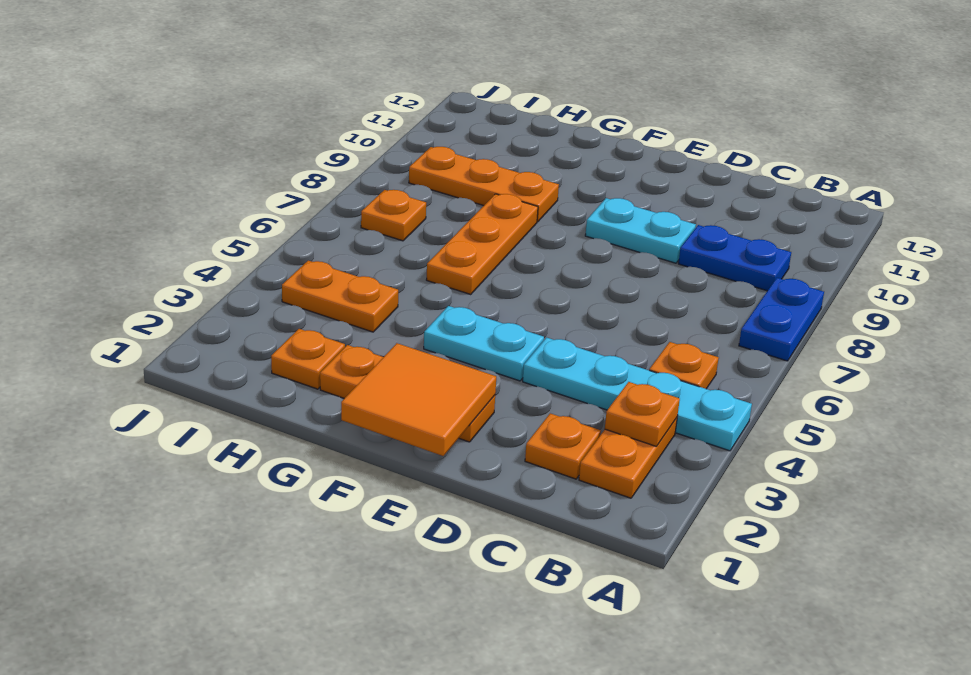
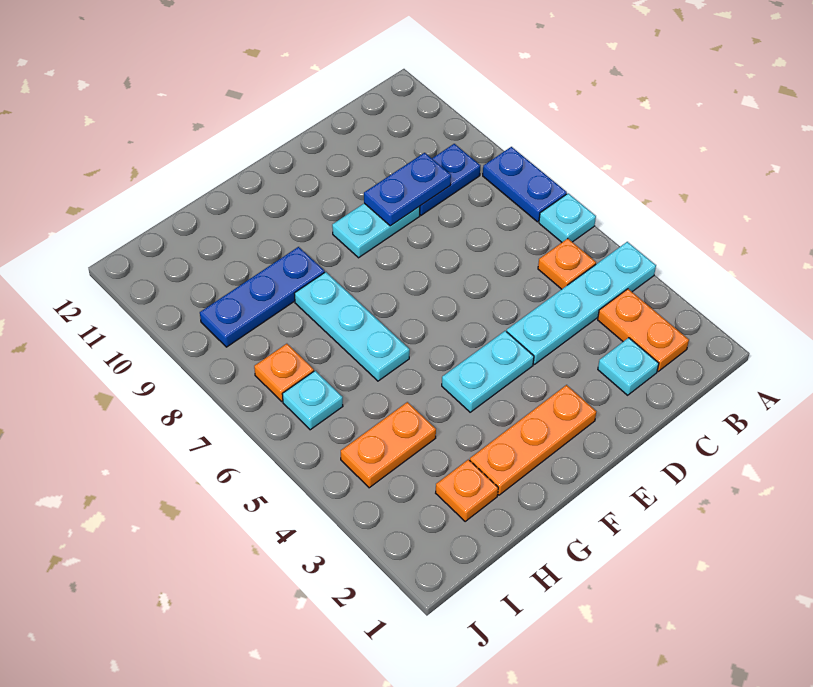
none -> cyan plate A6 level 1
orange plate B3 level 2 -> none
orange plate C2 level 1 -> cyan plate C2 level 1
none -> blue plate C9:D9 level 2
orange tile E1:F2 level 2 -> none
orange plate G6:G8 level 1 -> cyan plate G6:G8 level 1
orange plate G9:I9 level 1 -> blue plate G9:I9 level 1
none -> cyan plate I6 level 1

